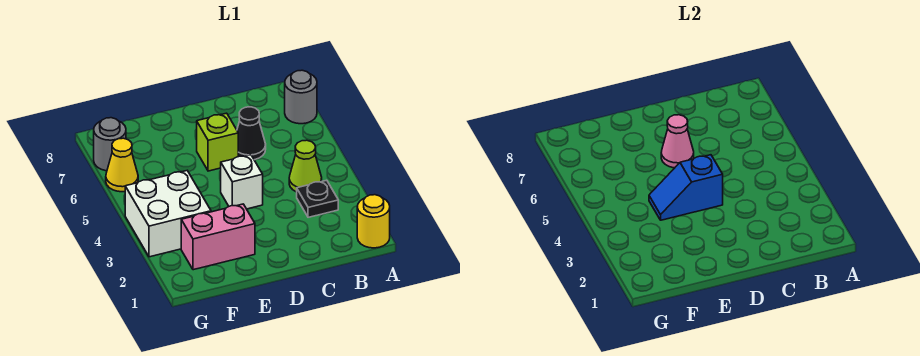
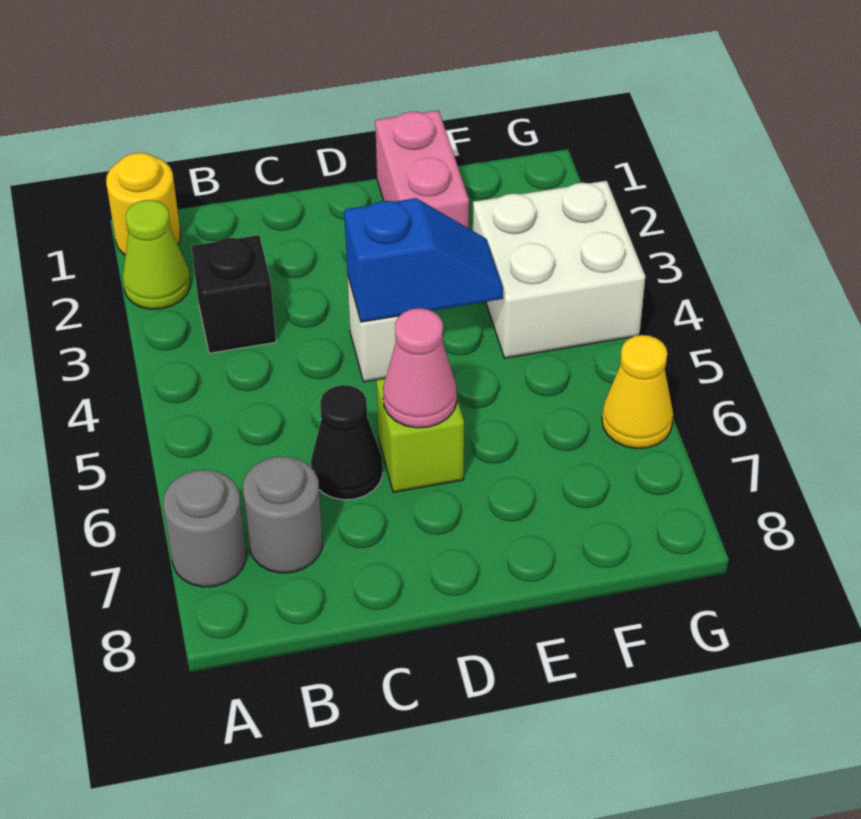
black plate B3 level 1 -> black brick B3 level 1
lime cone B4 level 1 -> lime cone A2 level 1
pink brick E2:F2 level 1 -> pink brick E1:E2 level 1
grey round brick G7 level 1 -> grey round brick B7 level 1

